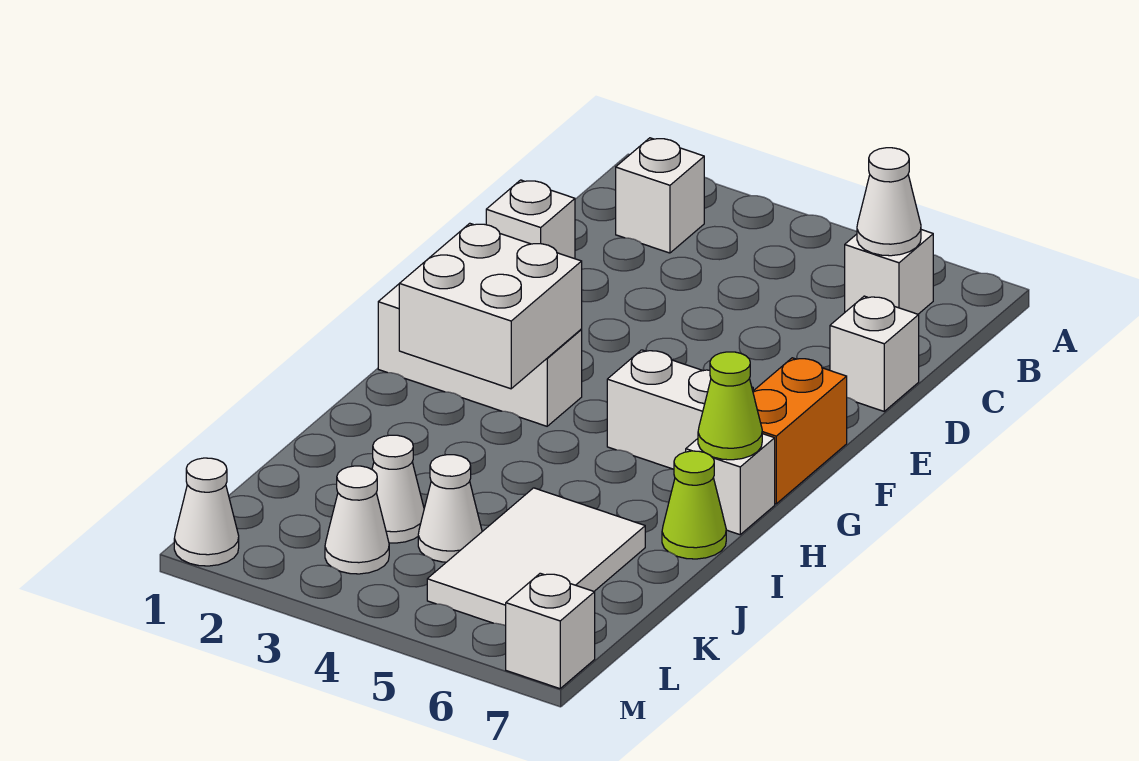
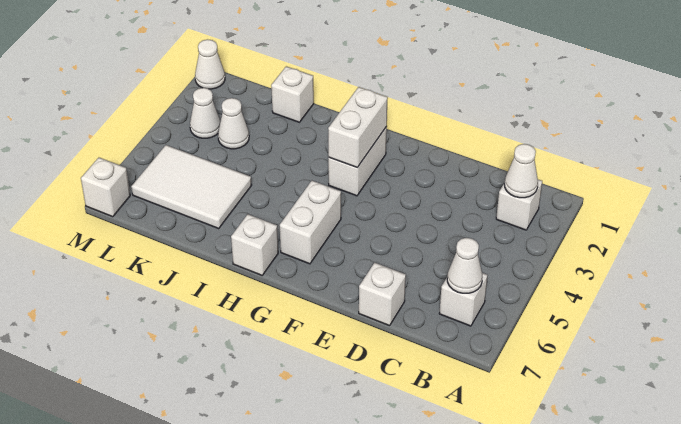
white brick D1 level 1 -> white brick J1 level 1
orange brick F7:G7 level 1 -> none
white brick G1:G3 level 1 -> white brick G2:G3 level 1
white brick G2:H3 level 2 -> white brick G2:G3 level 2
lime cone H7 level 2 -> none
lime cone I7 level 1 -> none
white cone K4 level 1 -> white cone B2 level 2

